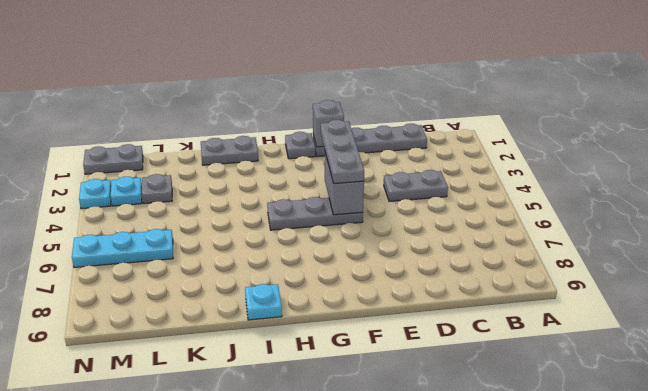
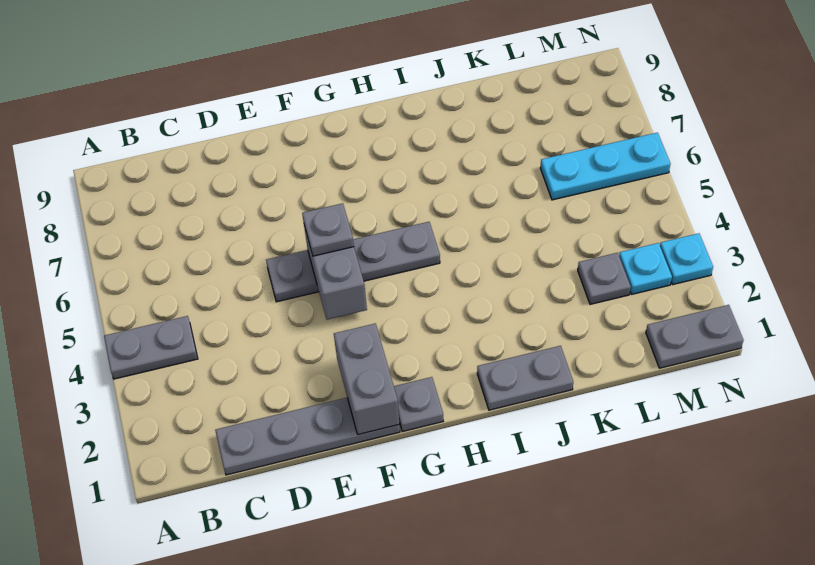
grey plate C4:D4 level 1 -> grey plate A4:B4 level 1
grey brick F1 level 2 -> grey brick F1:F2 level 2
grey plate F3:F5 level 3 -> grey plate F5 level 3
grey plate F5:H5 level 1 -> grey plate E5:H5 level 1
cyan plate I9 level 1 -> none

